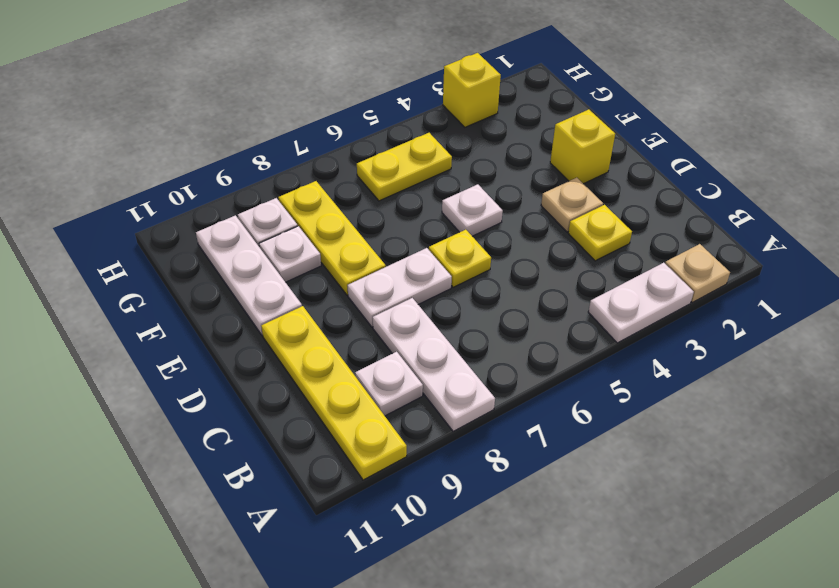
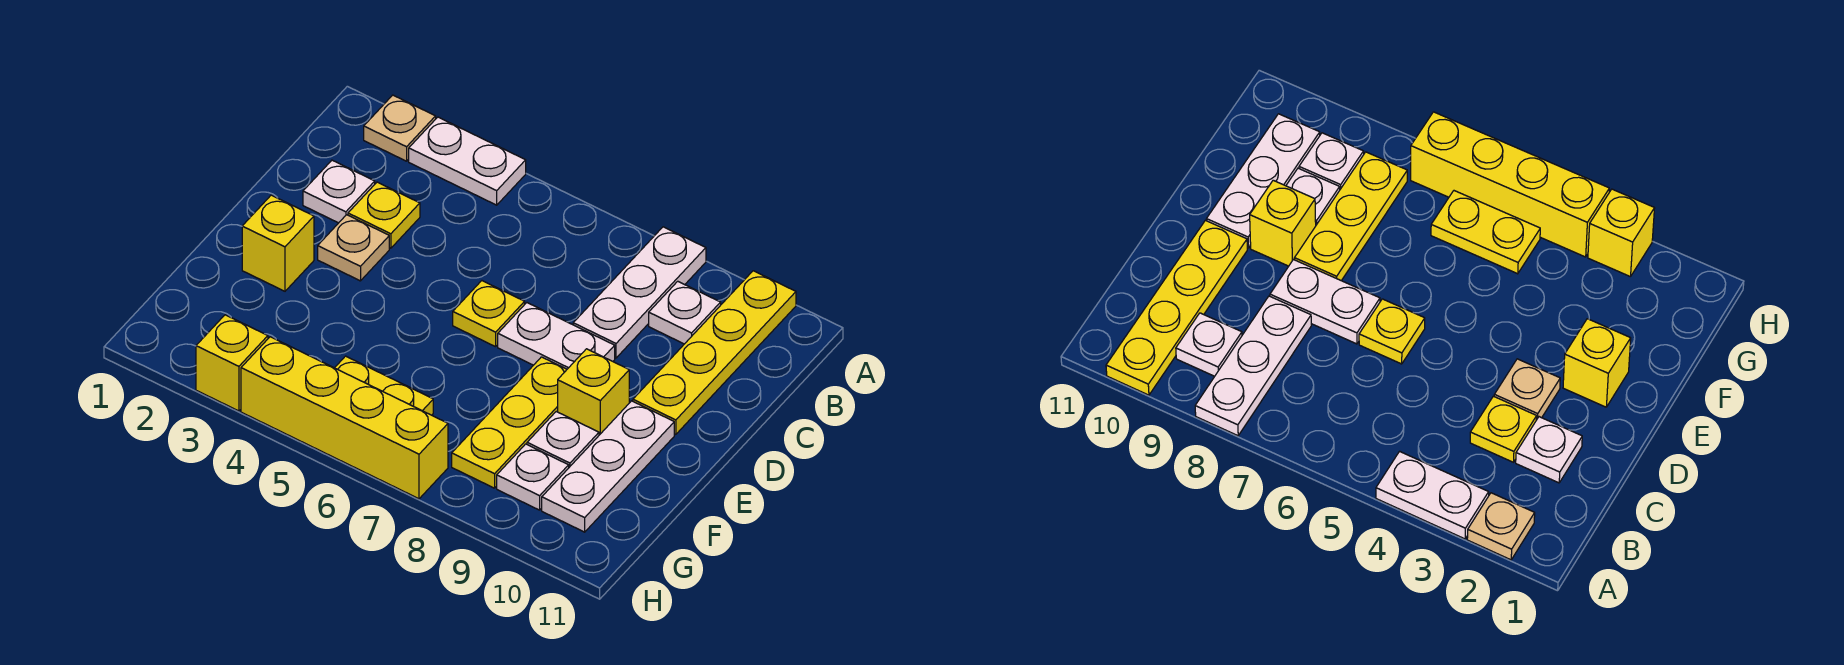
white plate E5 level 1 -> white plate C2 level 1
none -> yellow brick E9 level 1
none -> yellow brick H4:H7 level 1

